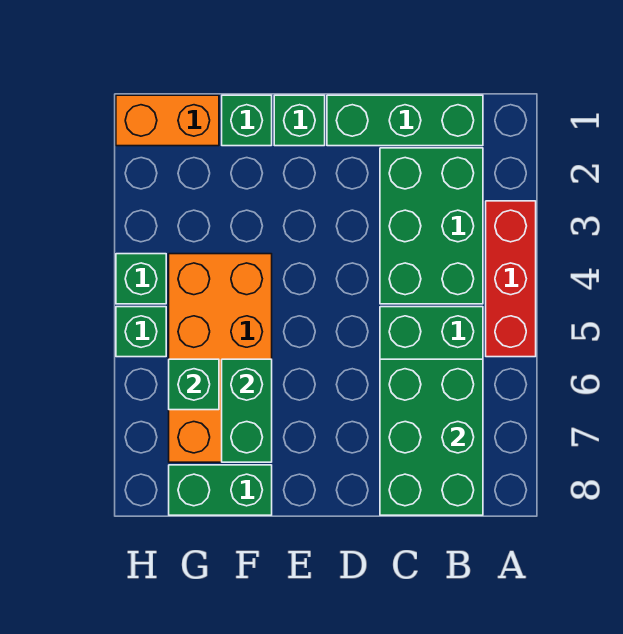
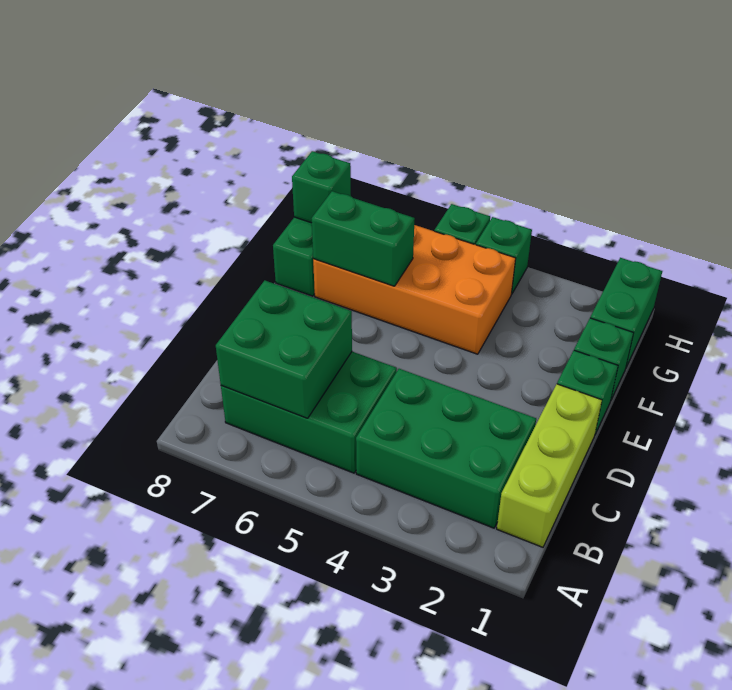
red brick A3:A5 level 1 -> none
green brick B1:D1 level 1 -> lime brick B1:D1 level 1
green brick B6:C8 level 2 -> green brick B6:C7 level 2
orange brick G1:H1 level 1 -> green brick G1:H1 level 1
green brick G6 level 2 -> green brick G8 level 2

